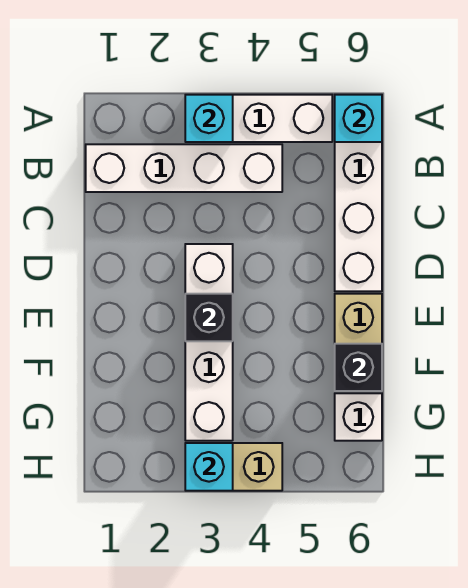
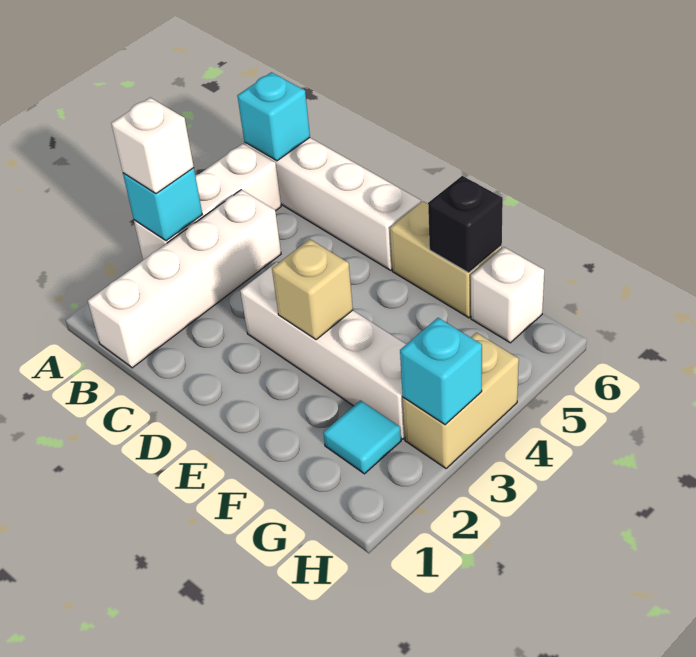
none -> white brick A3 level 3
black brick E3 level 2 -> tan brick E3 level 2
none -> cyan tile G2 level 1

